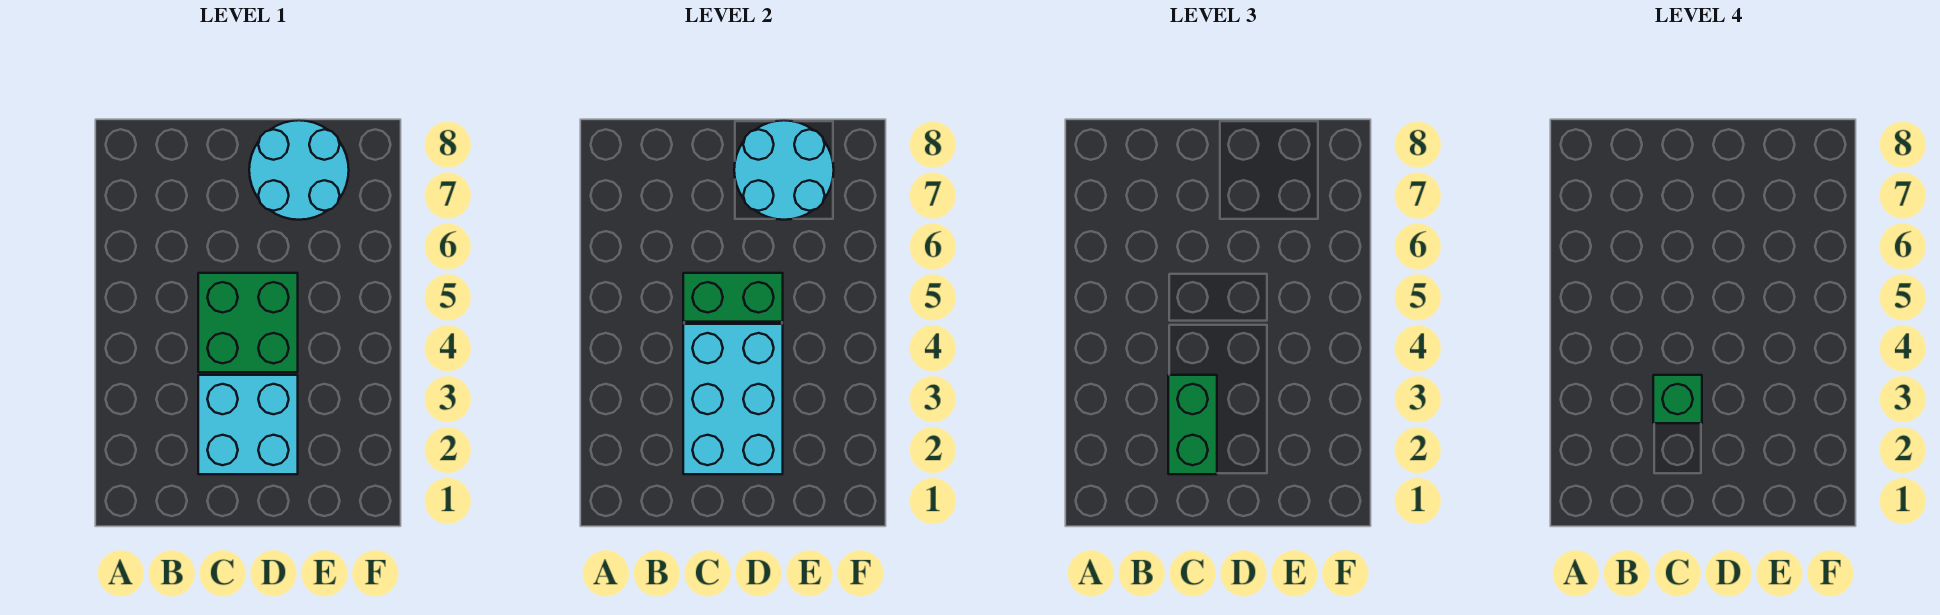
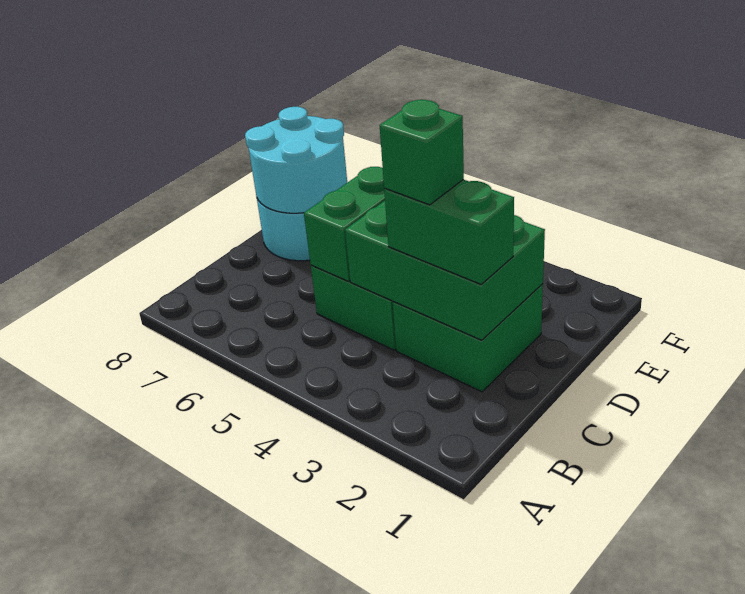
cyan brick C2:D3 level 1 -> green brick C2:D3 level 1
cyan brick C2:D4 level 2 -> green brick C2:D4 level 2

